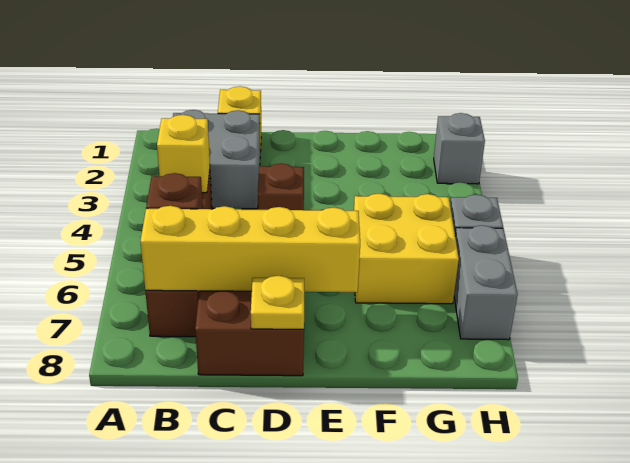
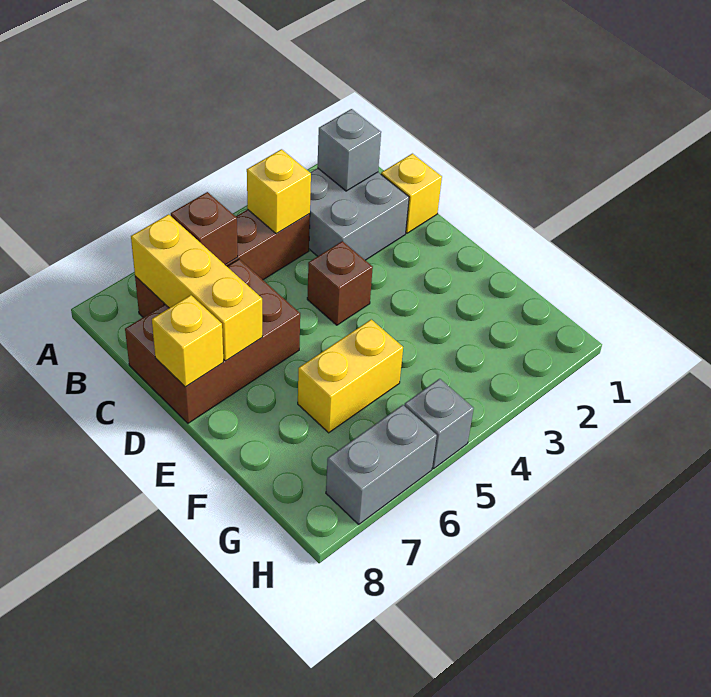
yellow brick B7:E7 level 2 -> yellow brick B7:D7 level 2
yellow plate D8 level 2 -> yellow brick D8 level 2
yellow brick F5:G6 level 1 -> yellow brick F5:F6 level 1
grey brick H2 level 1 -> grey brick B2 level 2

